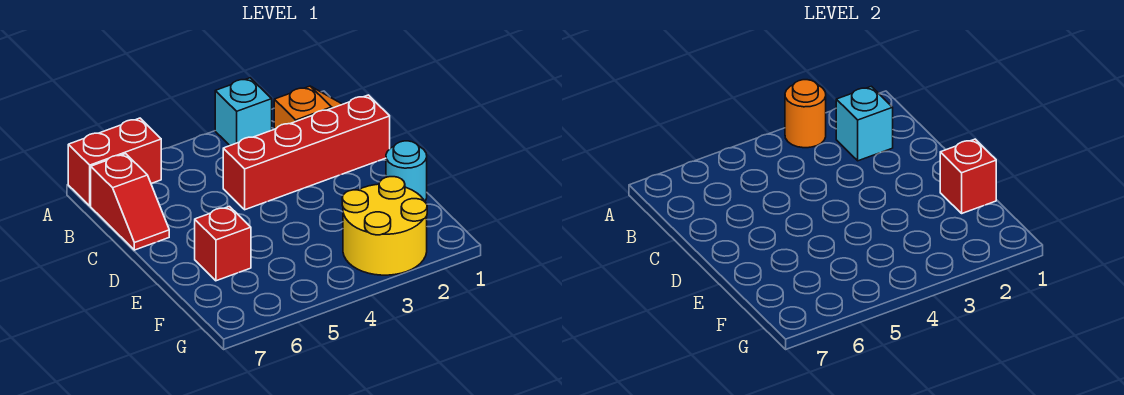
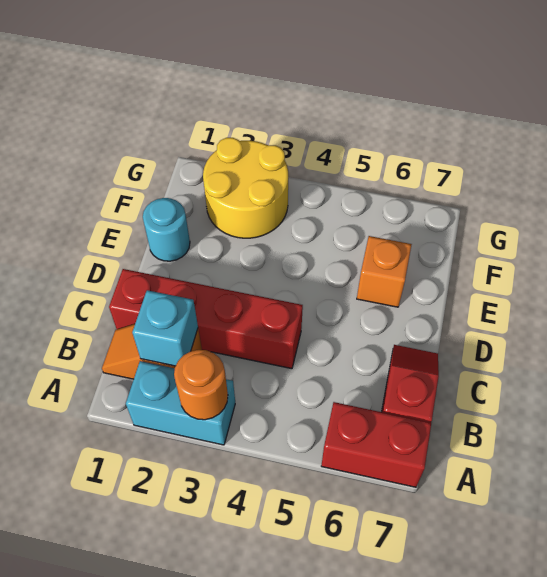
cyan brick A3 level 1 -> cyan brick A2:A3 level 1
red brick E1 level 2 -> none
red brick E6 level 1 -> orange brick E6 level 1

